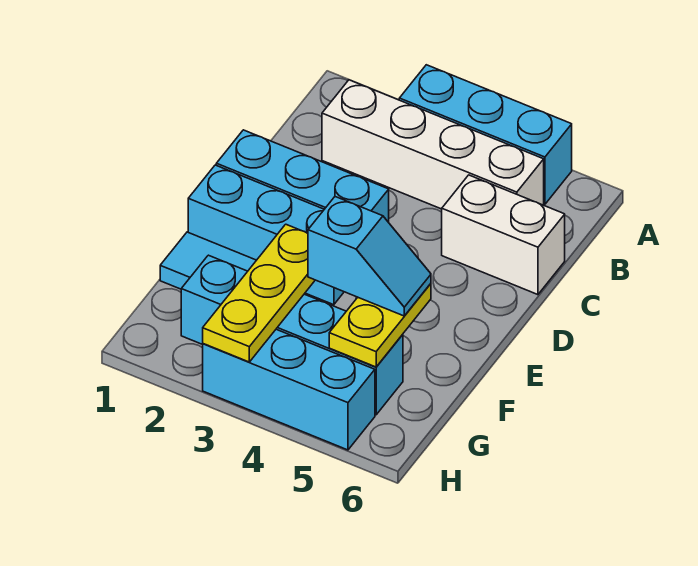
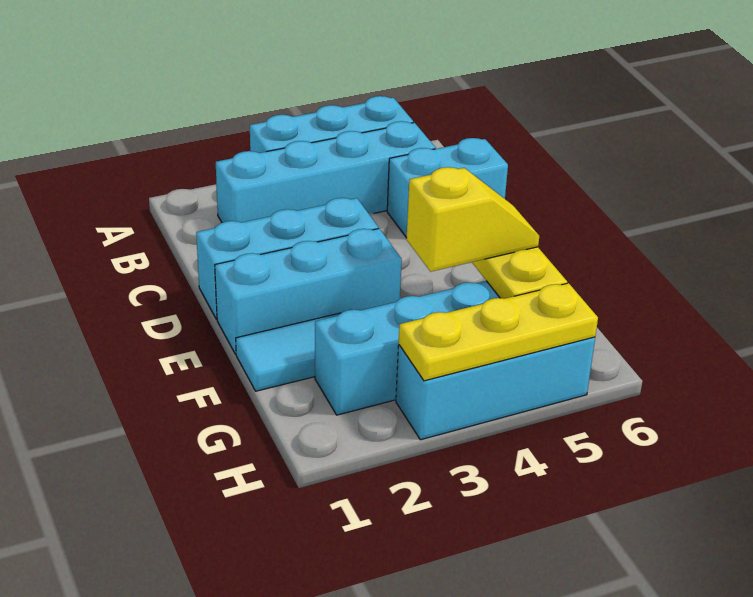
white brick B2:B5 level 1 -> cyan brick B2:B5 level 1
white brick C5:C6 level 1 -> cyan brick C5:C6 level 1
yellow plate F3:H3 level 2 -> yellow plate H3:H5 level 2
cyan slope F4:F5 level 3 top 4 -> yellow slope F4:F5 level 3 top 4

